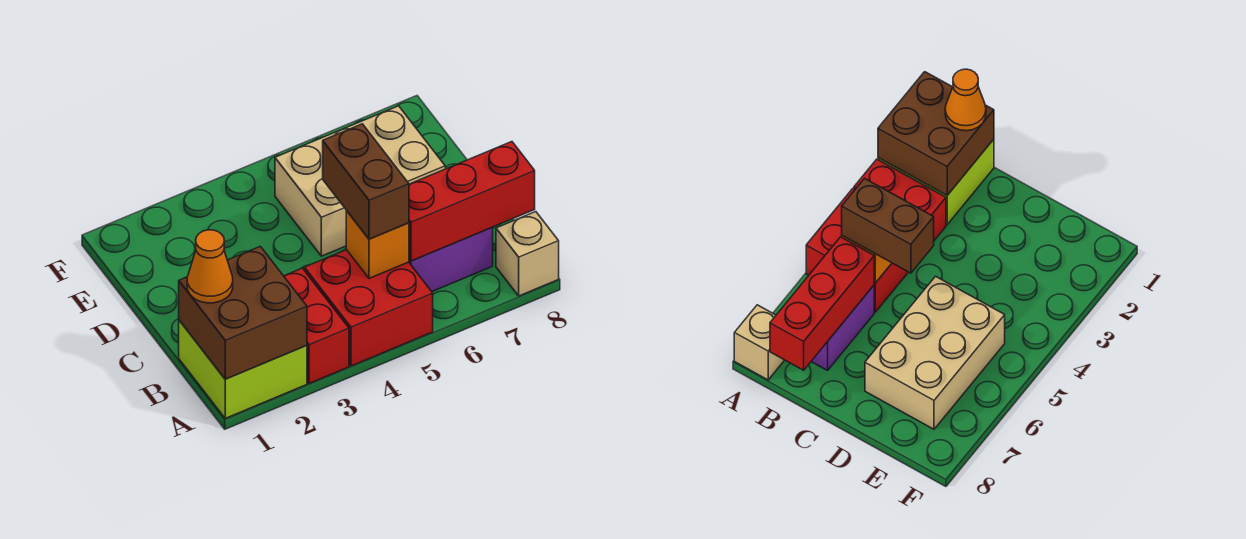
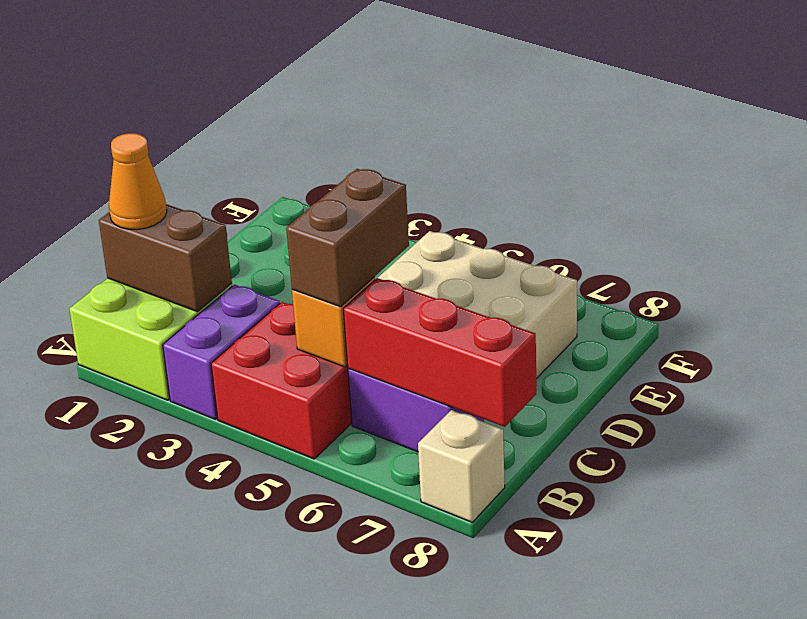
brown brick A1:B2 level 2 -> brown brick B1:B2 level 2
red brick A3:B3 level 1 -> purple brick A3:B3 level 1

